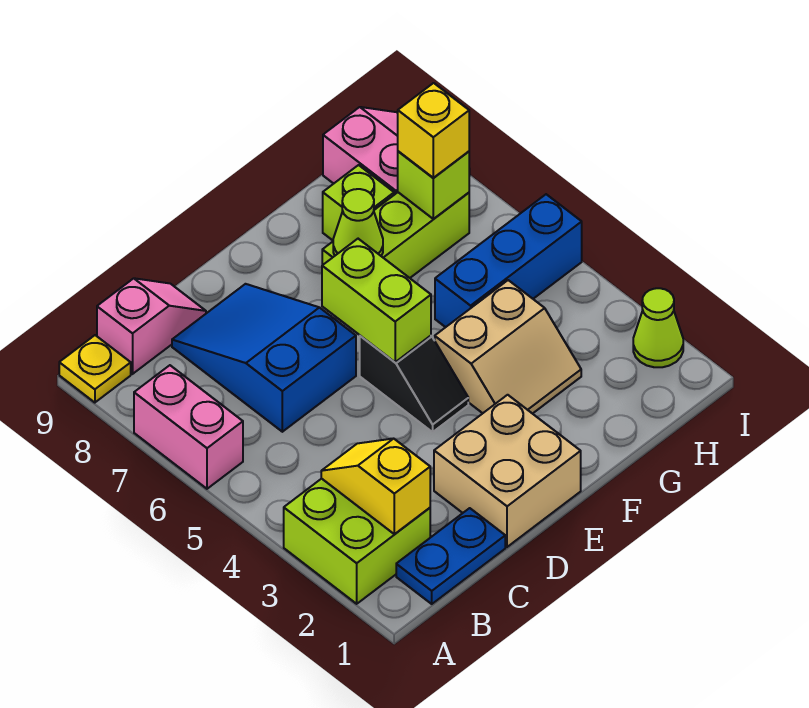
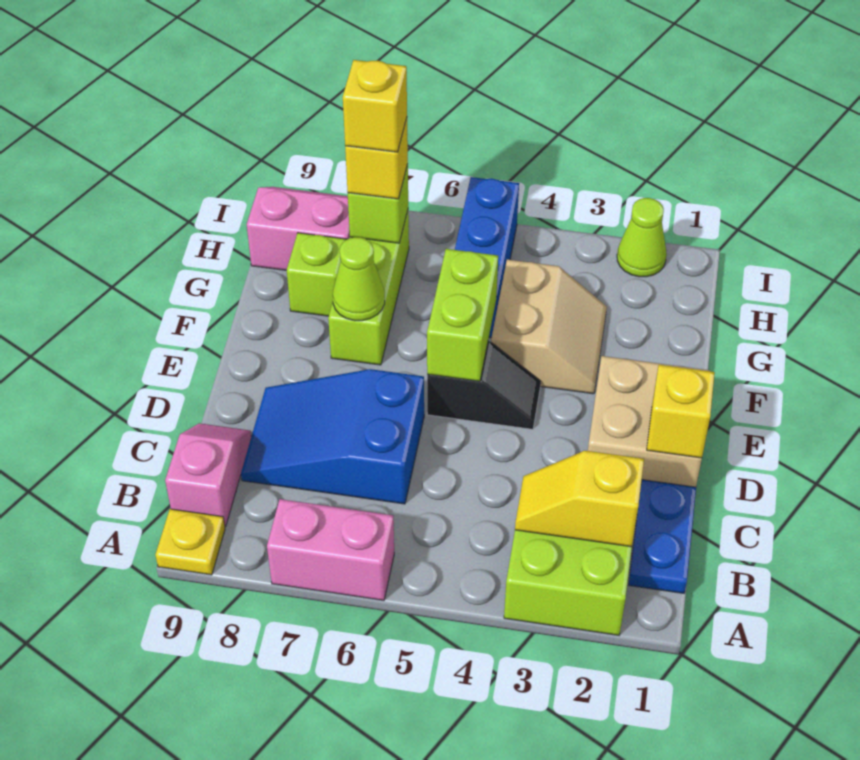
none -> yellow brick D1 level 2
lime brick E5:E6 level 2 -> lime brick E5:F5 level 2
none -> yellow brick H7 level 4

